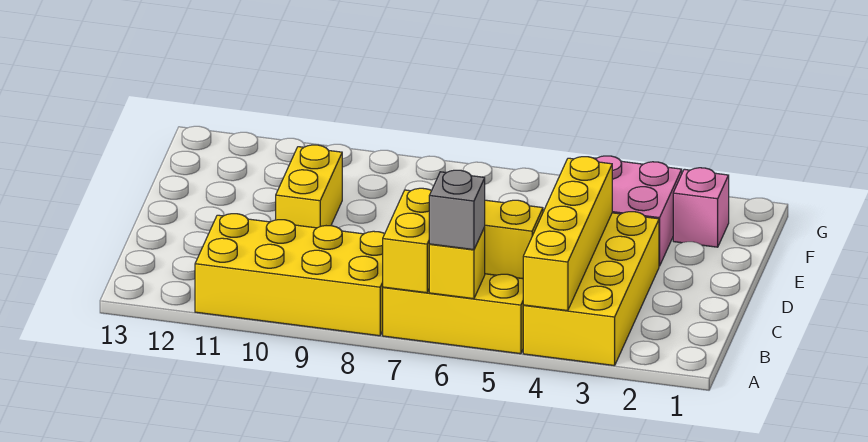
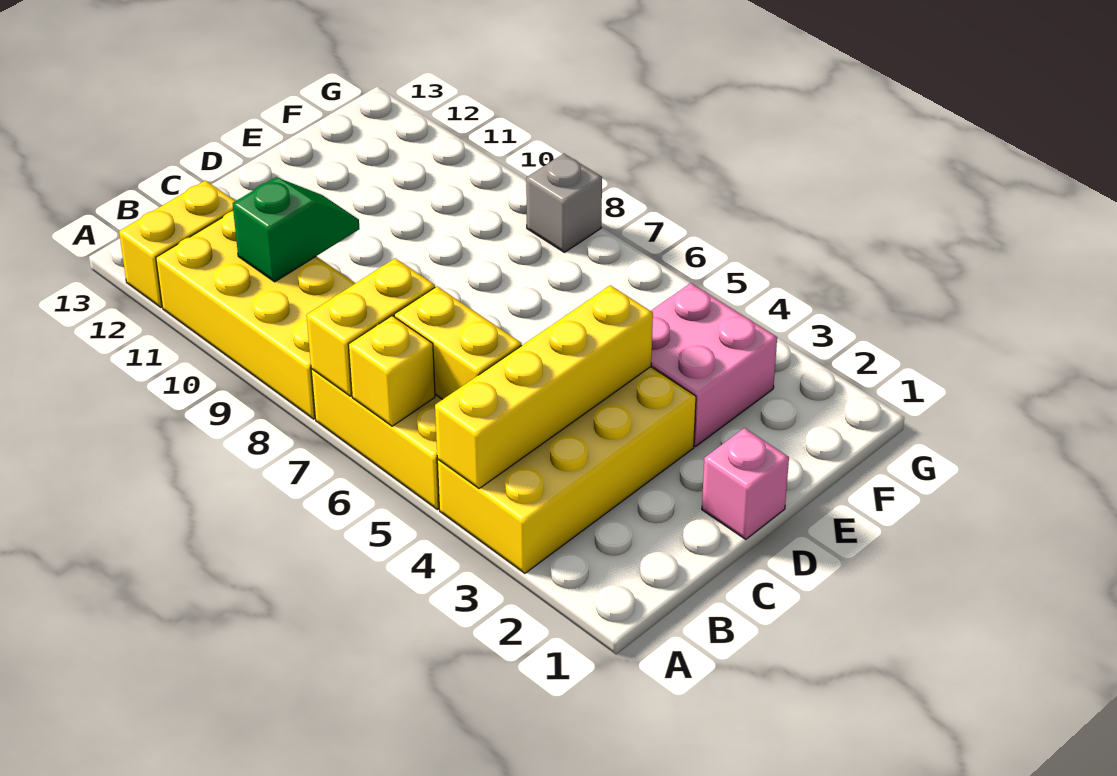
grey brick A6 level 3 -> grey brick G8 level 1
none -> green slope B10:C10 level 2 top B
yellow brick D10:E10 level 1 -> yellow brick A12:B12 level 1
pink brick F2 level 1 -> pink brick D1 level 1

